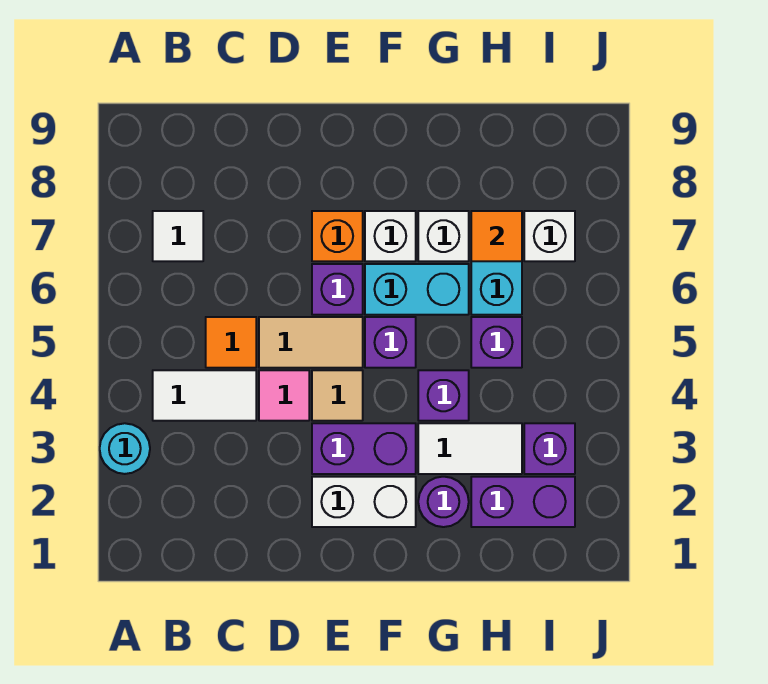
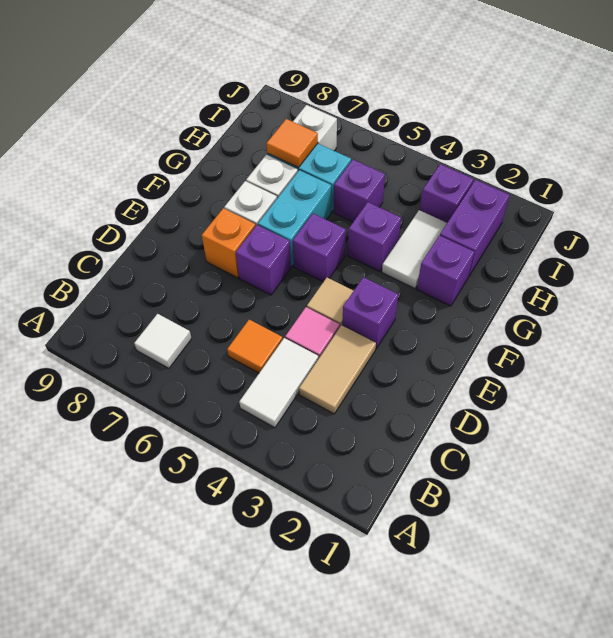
cyan round brick A3 level 1 -> none
tan tile D5:E5 level 1 -> tan tile C3:D3 level 1
white brick E2:F2 level 1 -> none
purple brick E3:F3 level 1 -> purple brick E3 level 1
purple round brick G2 level 1 -> purple brick G2 level 1

